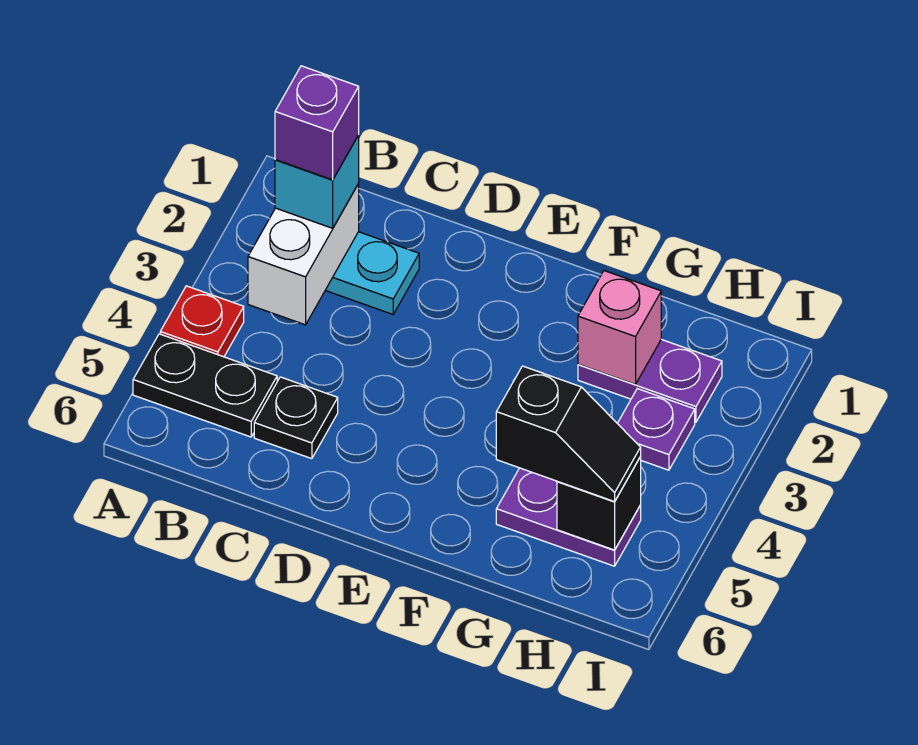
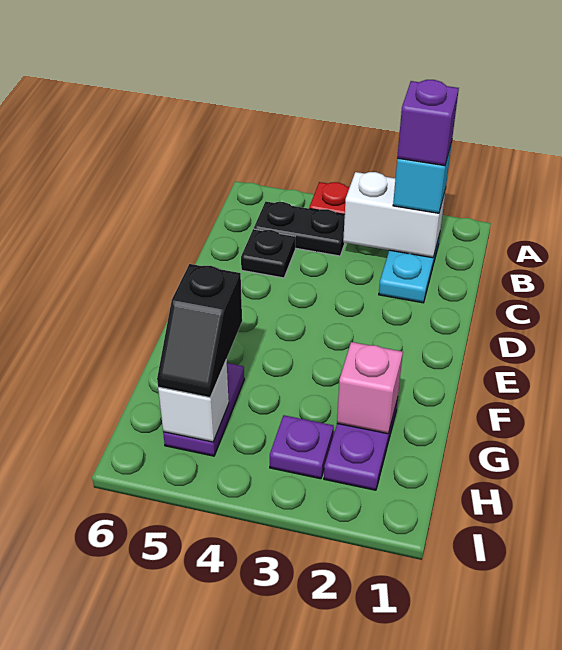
black plate A5:B5 level 1 -> black plate B4:B5 level 1
black brick H5 level 2 -> white brick H5 level 2

